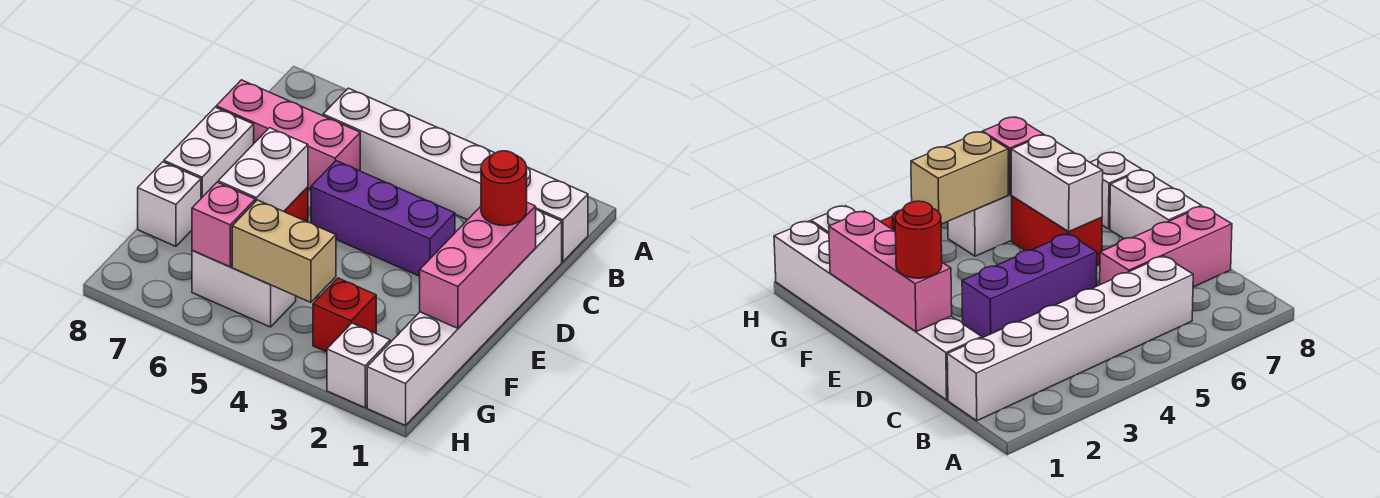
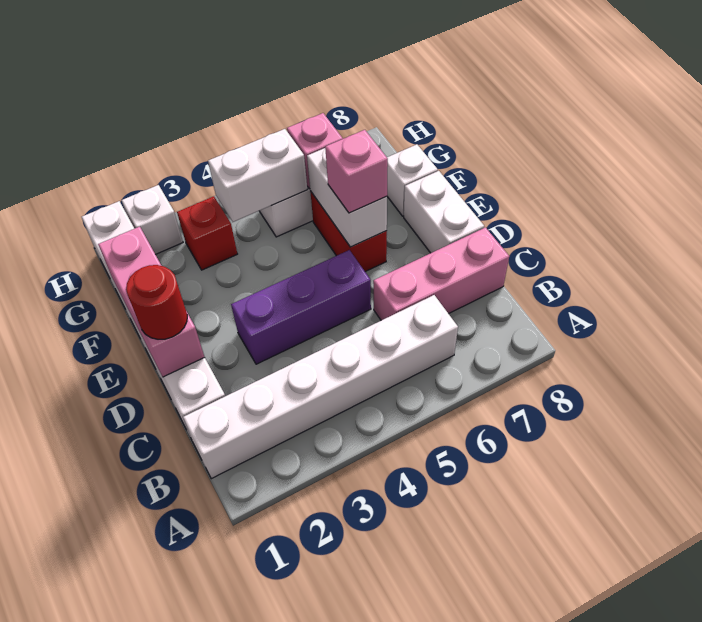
none -> pink brick E6 level 3
tan brick G4:G5 level 2 -> white brick G4:G5 level 2

